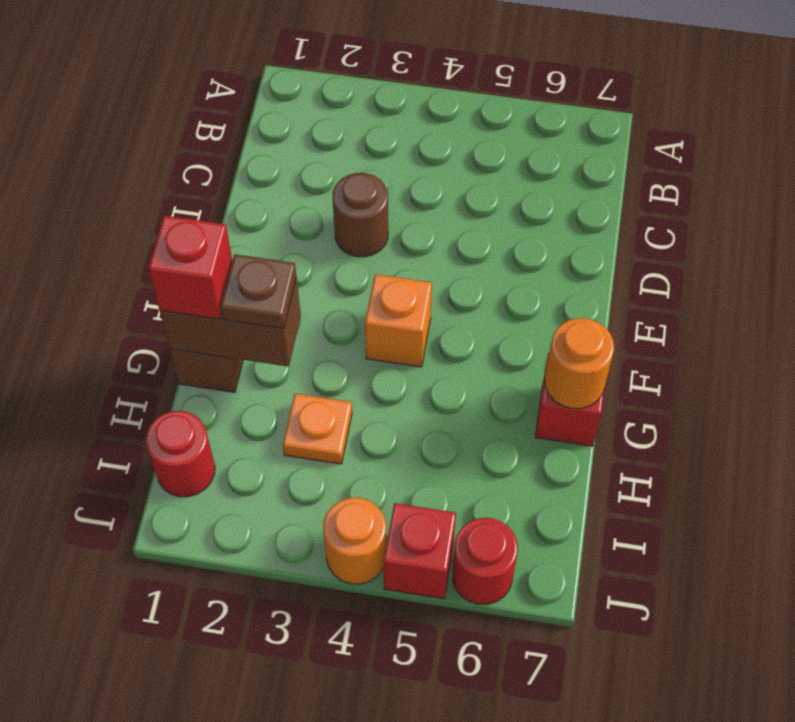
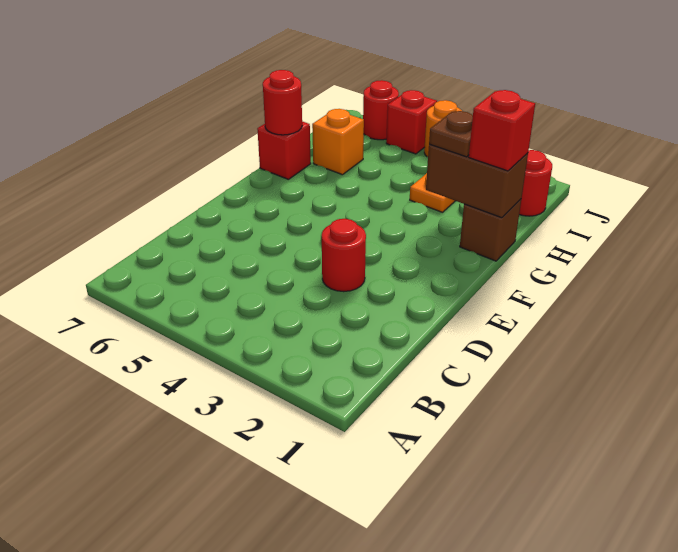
brown round brick D3 level 1 -> red round brick D3 level 1
orange brick F4 level 1 -> orange brick H6 level 1
orange round brick G7 level 2 -> red round brick G7 level 2

